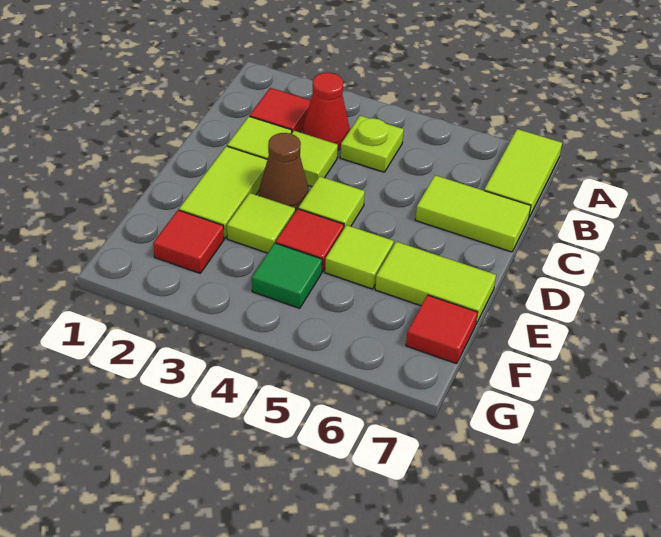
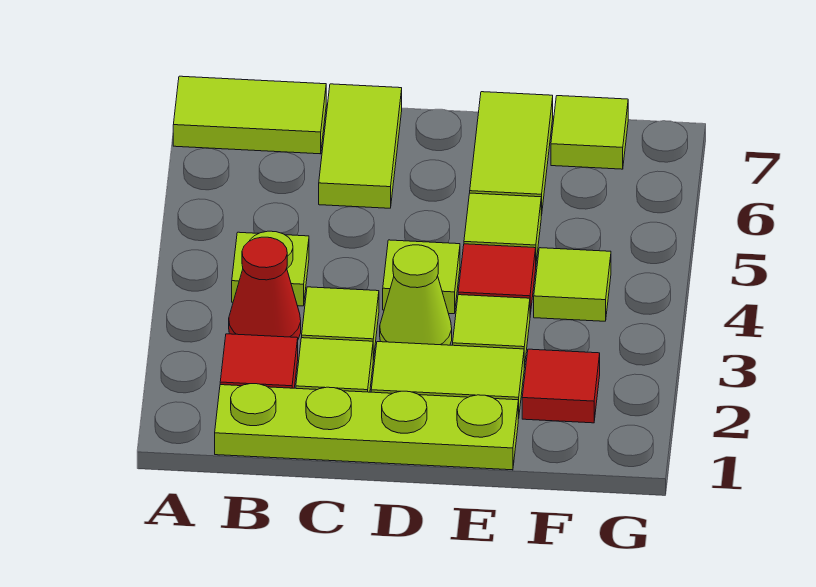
none -> lime plate B1:E1 level 1
brown cone D3 level 1 -> lime cone D3 level 1
green tile F4 level 1 -> lime tile F4 level 1
red tile F7 level 1 -> lime tile F7 level 1

